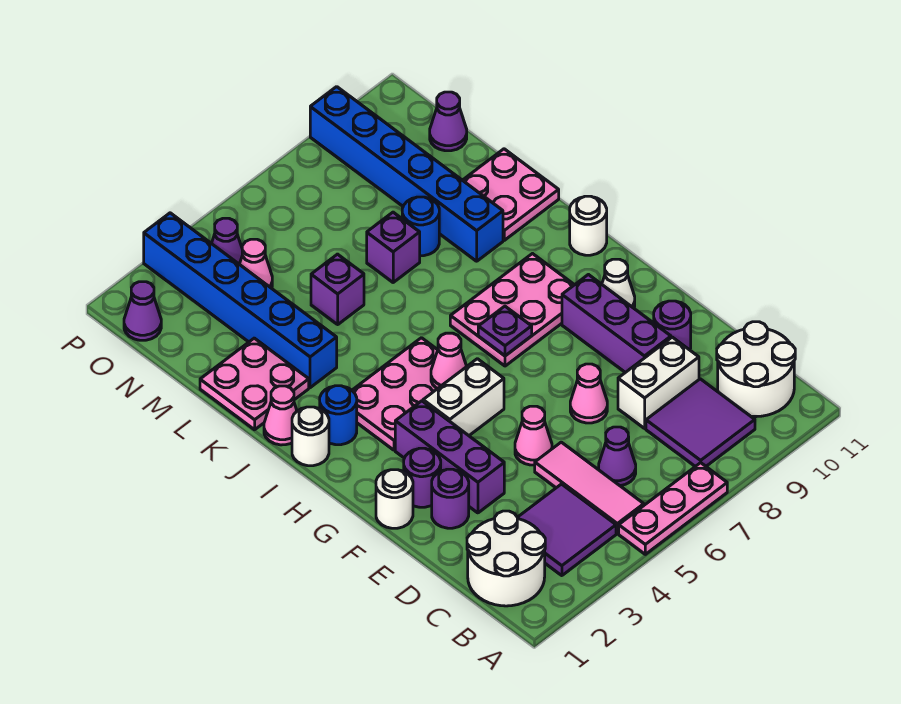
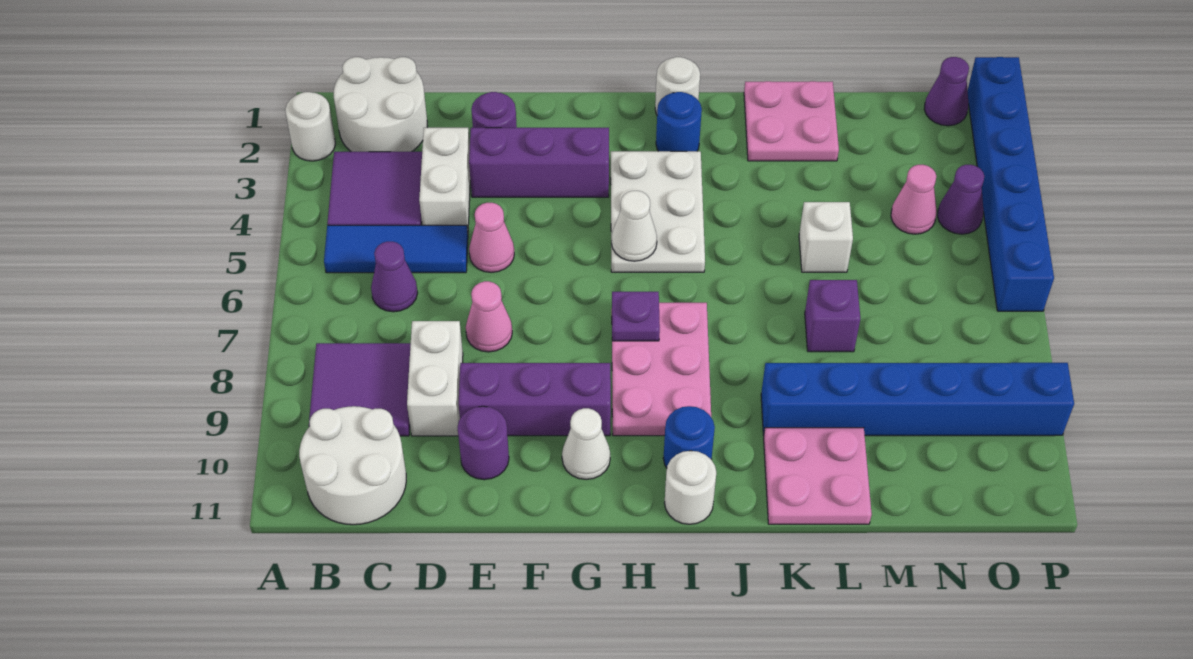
pink plate A5:A7 level 1 -> none
pink tile B5:D5 level 1 -> blue tile B5:D5 level 1
white round brick F1 level 1 -> white round brick A2 level 1
purple round brick F2 level 1 -> none
white brick G4:G5 level 1 -> white brick D3:D4 level 1
pink plate H3:I5 level 1 -> white plate H3:I5 level 1
pink cone H5 level 2 -> white cone H5 level 2
pink cone J1 level 1 -> none
blue brick K3:P3 level 1 -> blue brick P1:P6 level 1
purple brick L5 level 1 -> white brick L5 level 1
blue round brick L8 level 1 -> blue round brick I10 level 1
purple cone N11 level 1 -> none

